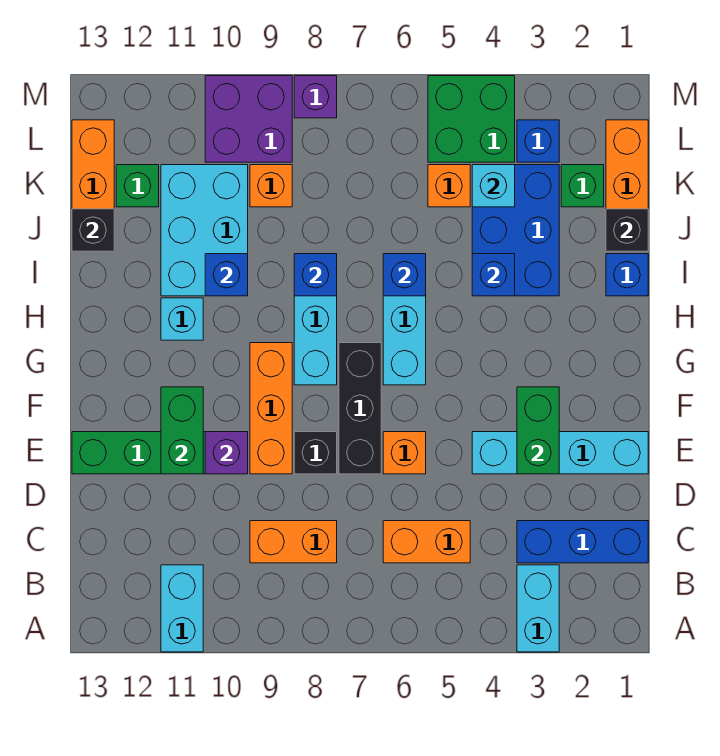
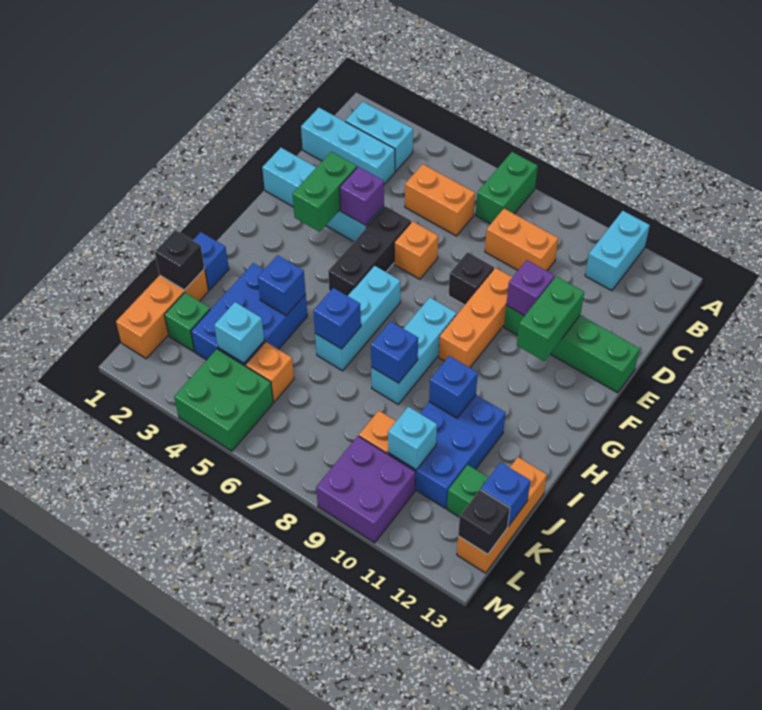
cyan brick A3:B3 level 1 -> cyan brick B2:B3 level 1
none -> green brick A7:B7 level 1
blue brick C1:C3 level 1 -> cyan brick C1:C3 level 1
black brick E7:G7 level 1 -> black brick E5:G5 level 1
cyan brick H11 level 1 -> cyan brick K10 level 2
cyan brick I10:K11 level 1 -> blue brick I10:K11 level 1
black brick J13 level 2 -> black brick L13 level 2
blue brick L3 level 1 -> blue brick K13 level 2
purple brick M8 level 1 -> purple brick E4 level 2

